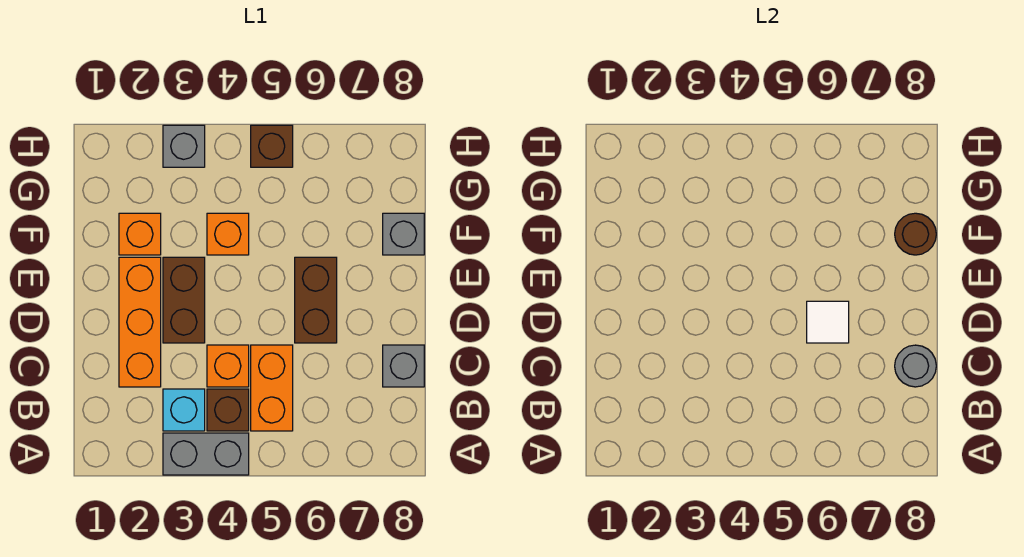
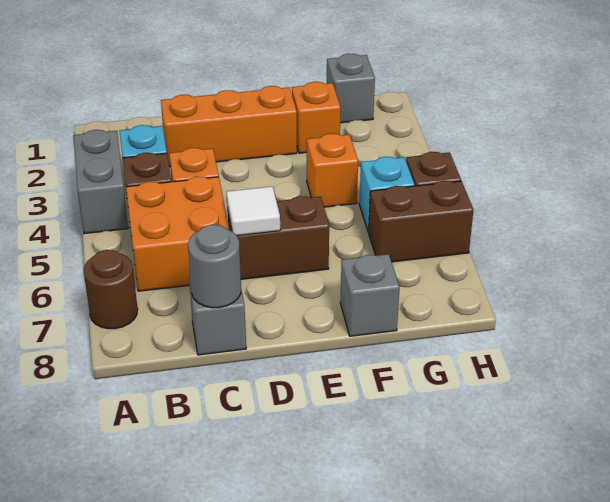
orange brick B5:C5 level 1 -> orange brick B5:C6 level 1
brown brick D3:E3 level 1 -> brown brick G6:H6 level 1
brown round brick F8 level 2 -> brown round brick A7 level 1
none -> cyan brick G5 level 1
grey brick H3 level 1 -> grey brick G1 level 1

